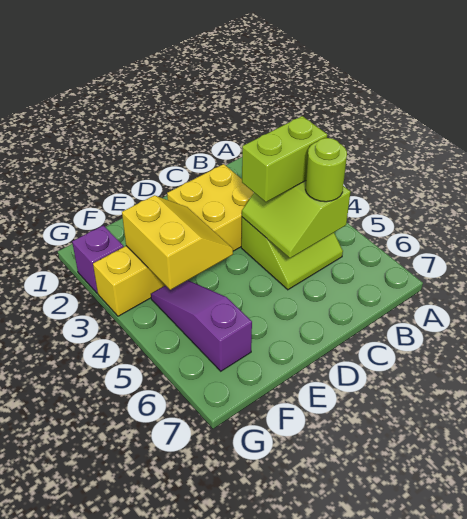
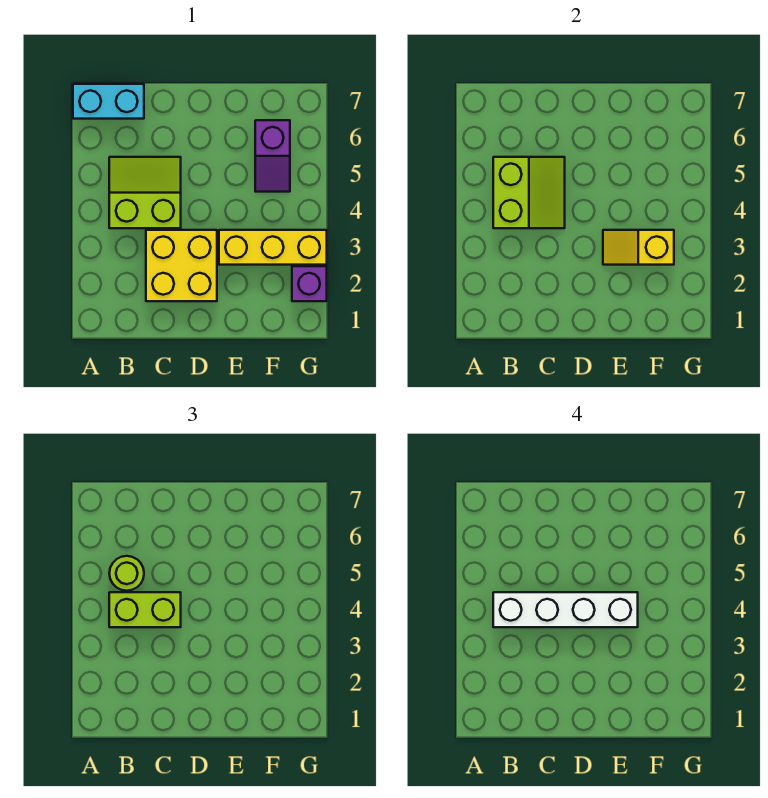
none -> cyan brick A7:B7 level 1
none -> white brick B4:E4 level 4
yellow slope E3:F4 level 2 top F -> yellow slope E3:F3 level 2 top F
purple slope F4:F6 level 1 top 6 -> purple slope F5:F6 level 1 top 6

